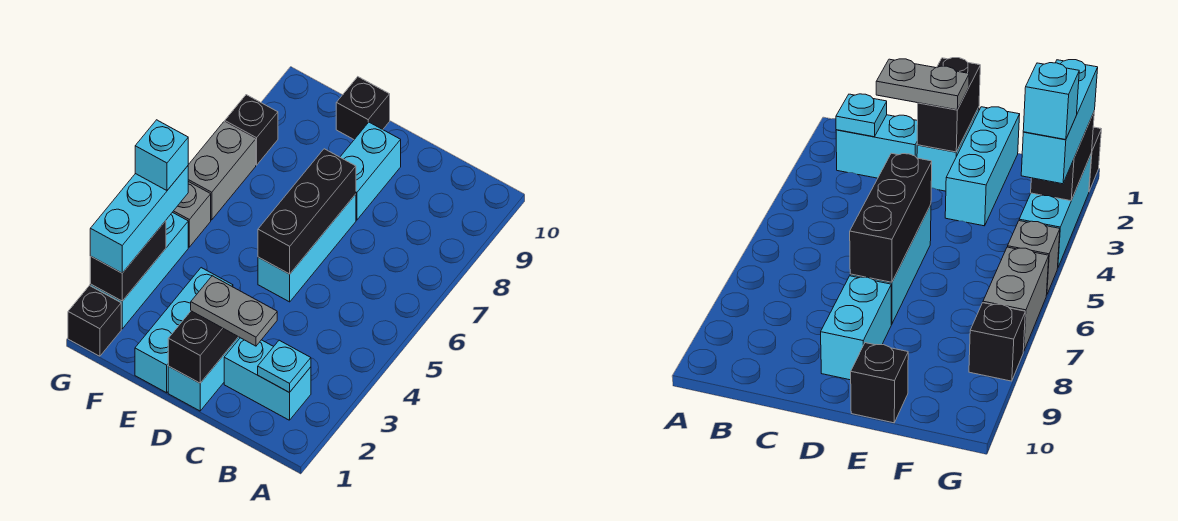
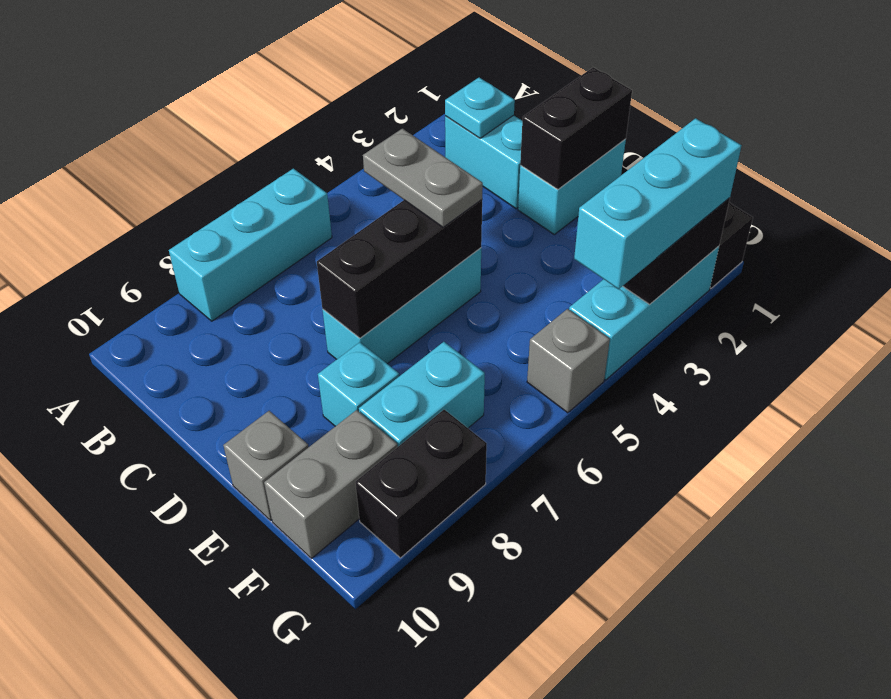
grey plate C2:D2 level 3 -> grey plate C5:D5 level 3
cyan brick D8:D9 level 1 -> cyan brick F7:F8 level 1
cyan brick E1:E3 level 1 -> cyan brick A6:A8 level 1
black brick E10 level 1 -> grey brick E10 level 1
cyan brick G4 level 4 -> cyan brick E8 level 1
grey brick G6:G7 level 1 -> grey brick F9:F10 level 1
black brick G8 level 1 -> black brick G8:G9 level 1

